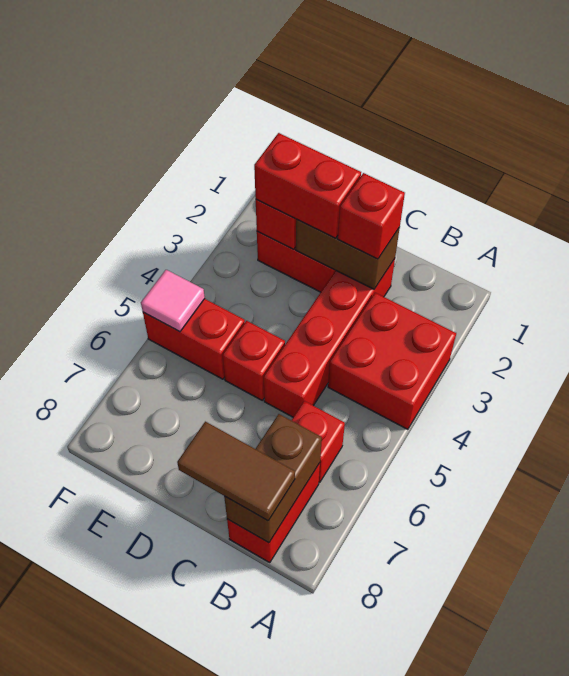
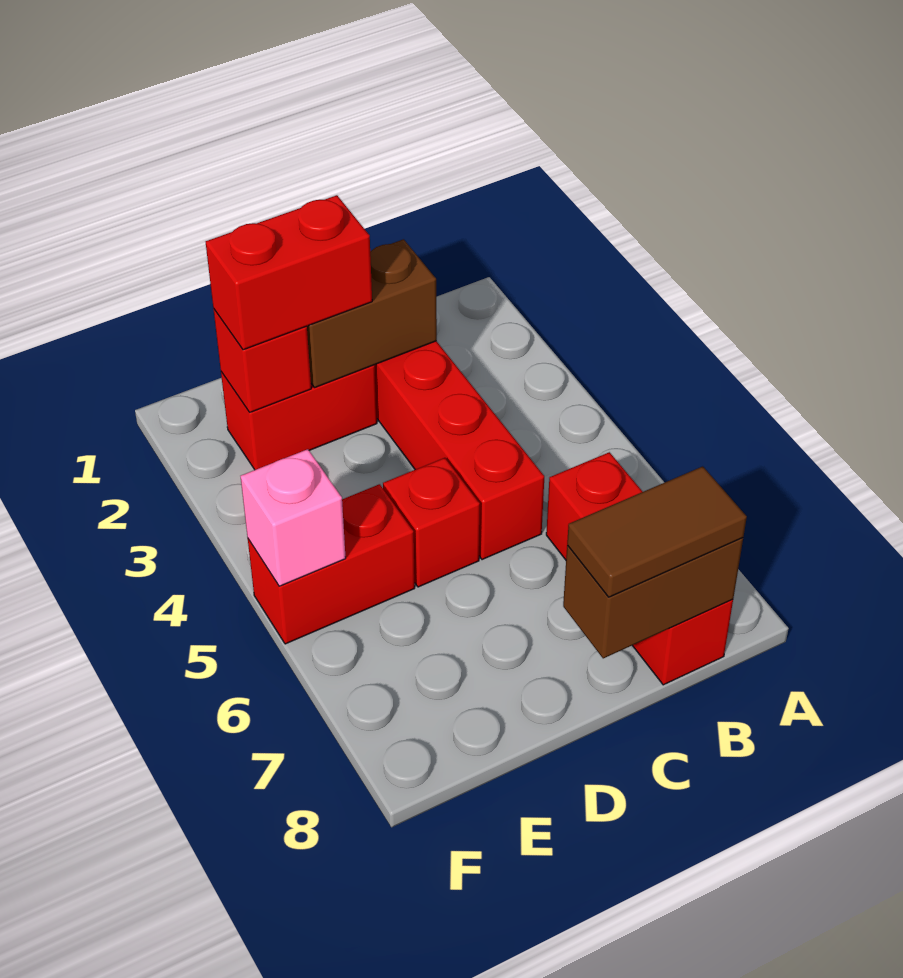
red brick A3:B4 level 1 -> none
brown brick B7:B8 level 2 -> brown brick B8:C8 level 2
red brick C2 level 3 -> none
pink tile F5 level 2 -> pink brick F5 level 2

